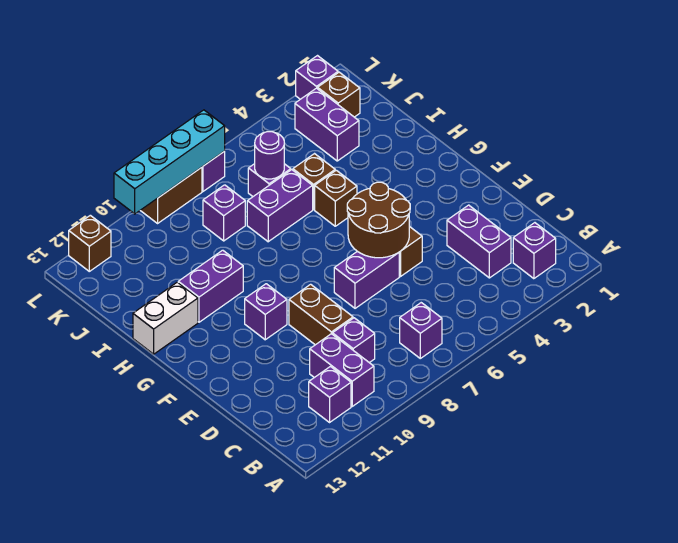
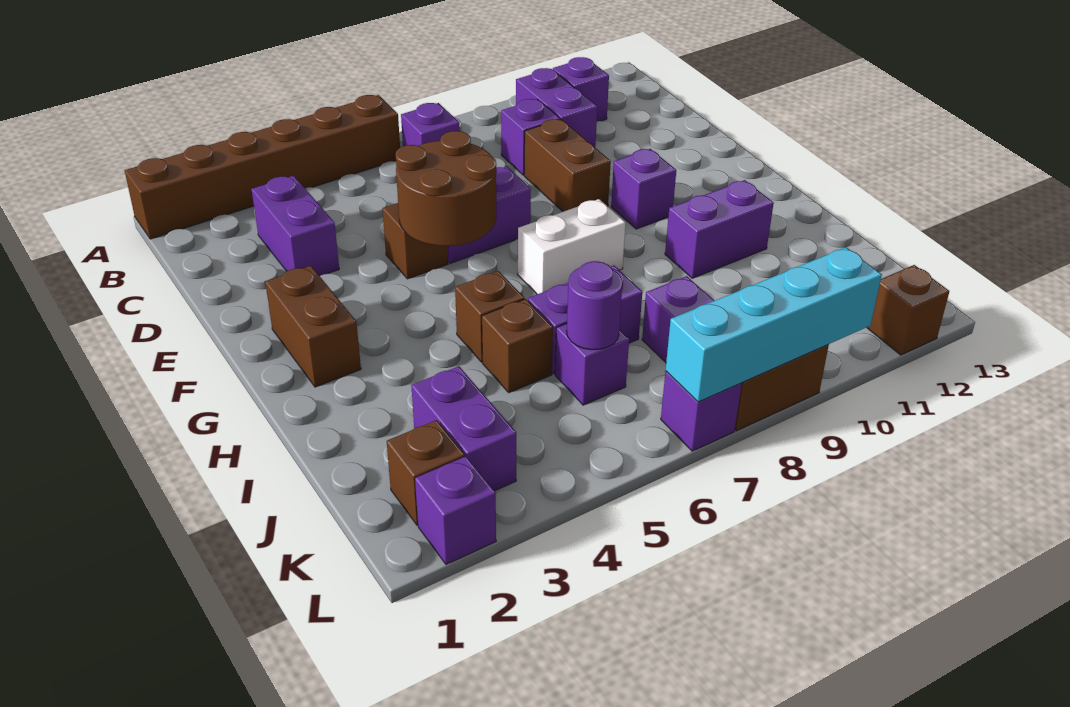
none -> brown brick A1:A6 level 1
purple brick B2 level 1 -> none
none -> brown brick F2:G2 level 1
white brick H12:H13 level 1 -> white brick G7:G8 level 1

